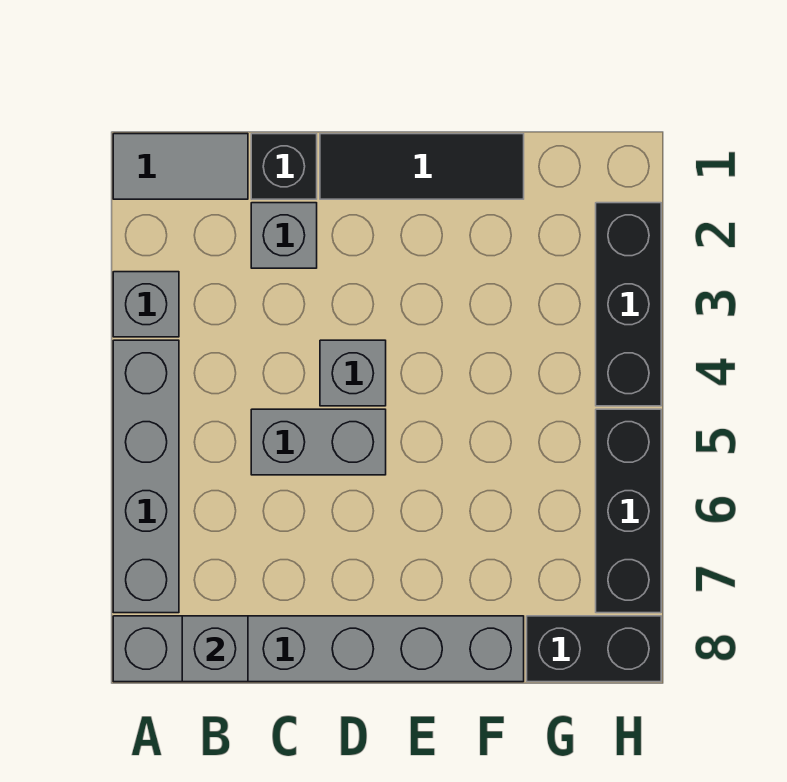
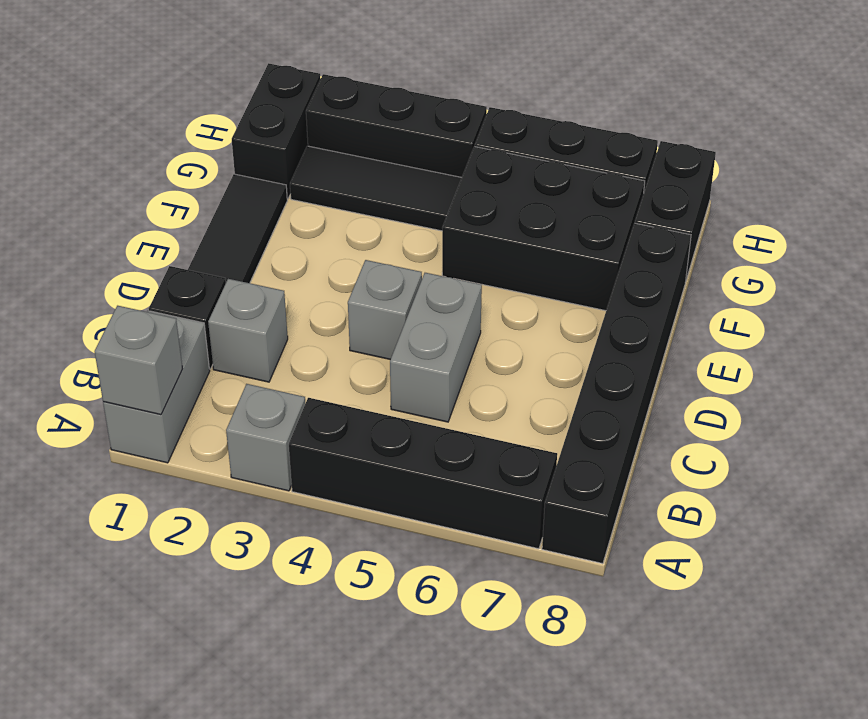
grey tile A1:B1 level 1 -> grey brick A1:B1 level 1
grey brick A4:A7 level 1 -> black brick A4:A7 level 1
grey brick A8:F8 level 1 -> black brick A8:F8 level 1
grey brick B8 level 2 -> grey brick A1 level 2
none -> black brick F5:G7 level 1
none -> black brick G1:H1 level 1
none -> black tile G2:G4 level 1

